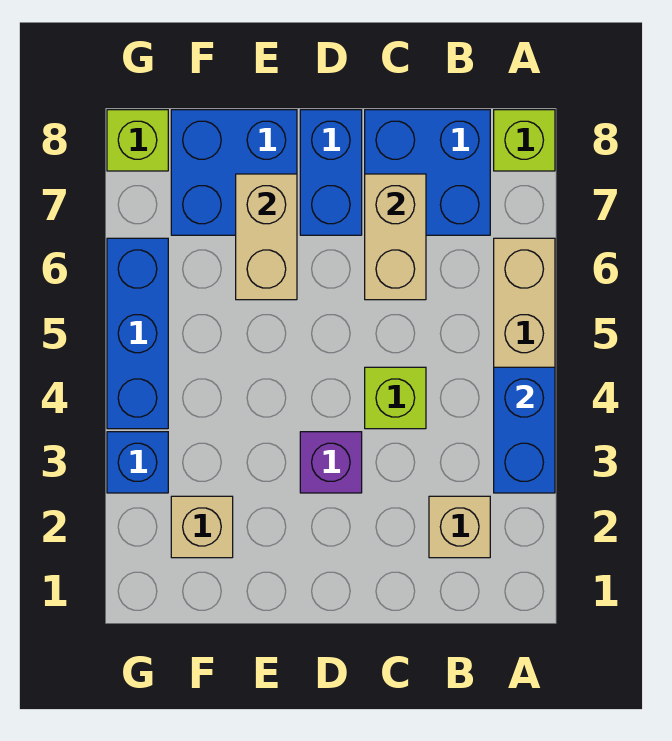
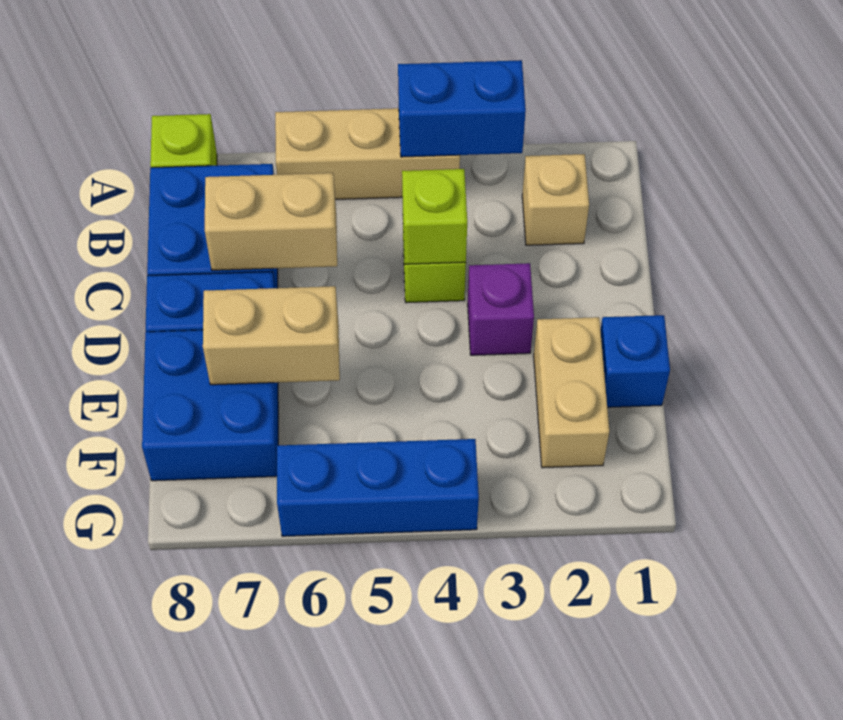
tan brick F2 level 1 -> tan brick E2:F2 level 1
blue brick G3 level 1 -> blue brick E1 level 1
lime brick G8 level 1 -> lime brick C4 level 2

